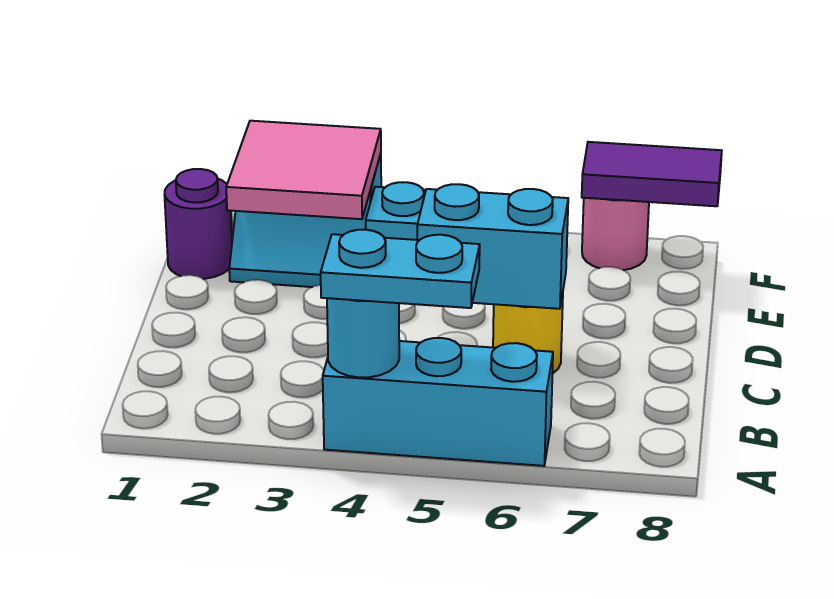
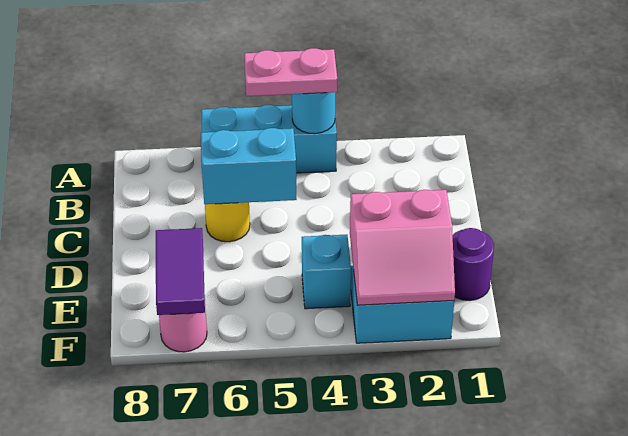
cyan plate A4:A5 level 3 -> pink plate A4:A5 level 3
pink tile E2:F3 level 2 -> pink slope E2:F3 level 2 top E
purple tile F7:F8 level 2 -> purple tile E7:F7 level 2

